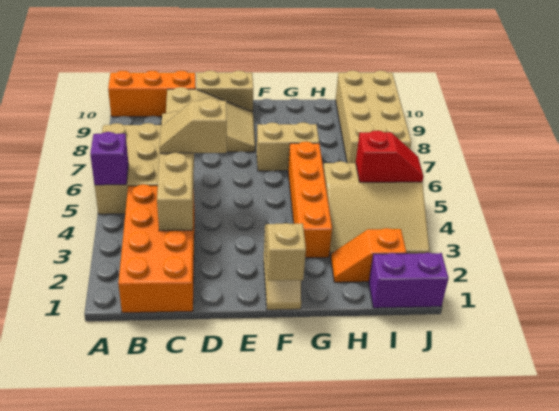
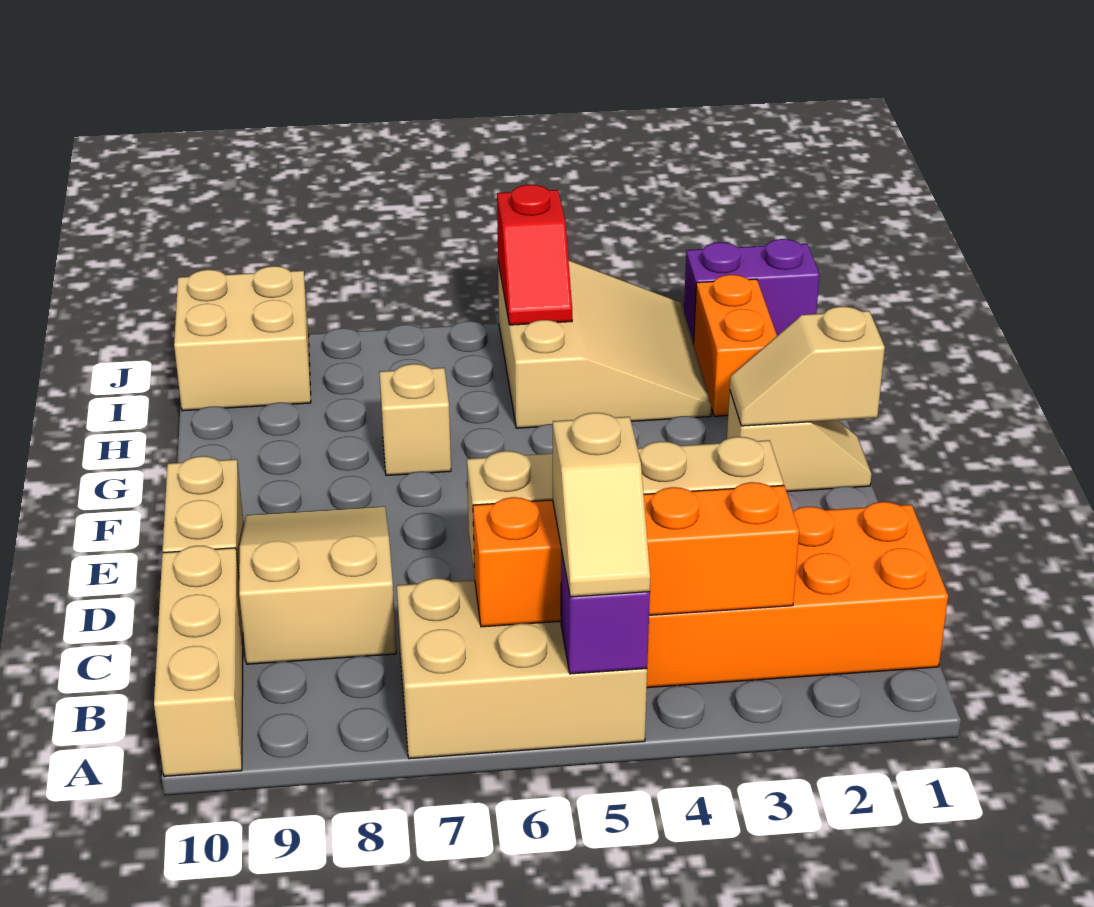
orange brick A10:C10 level 1 -> tan brick A10:C10 level 1
tan slope C5:D5 level 3 top D -> tan slope A5:B5 level 3 top B
tan brick F7:G7 level 1 -> tan brick G7 level 1
orange brick G3:G6 level 1 -> orange brick B3:B6 level 2
orange slope H2:I2 level 1 top I -> orange brick H2:I2 level 1
purple brick I1:J1 level 1 -> purple brick J1:J2 level 1
red slope I5:J5 level 2 top I -> red slope I5:J5 level 2 top J
tan brick I7:J10 level 1 -> tan brick I9:J10 level 1

